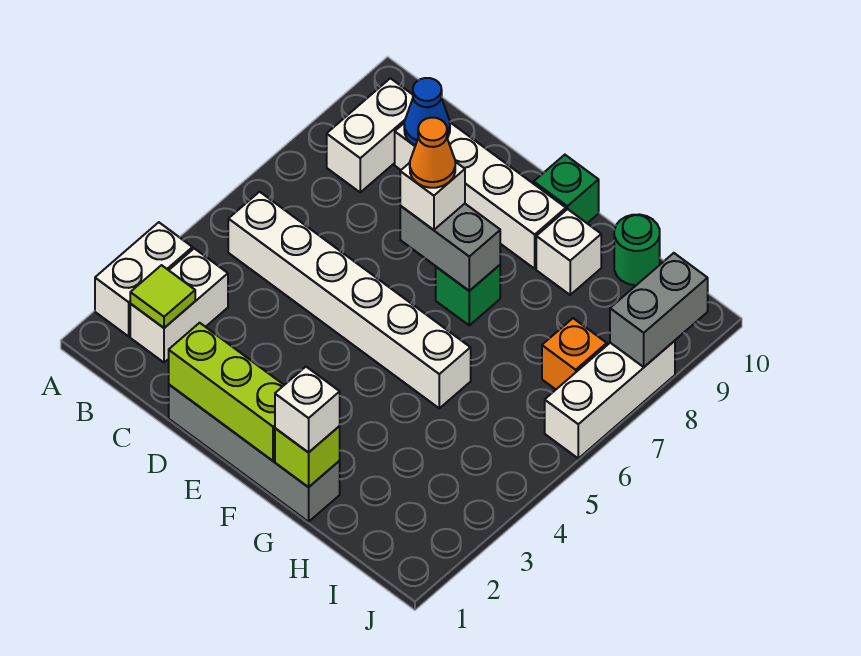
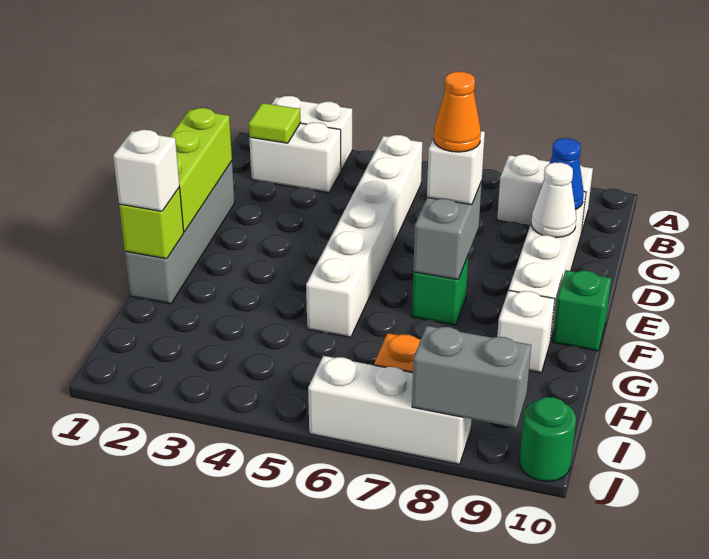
none -> white cone D9 level 2
green round brick H10 level 1 -> green round brick J10 level 1

